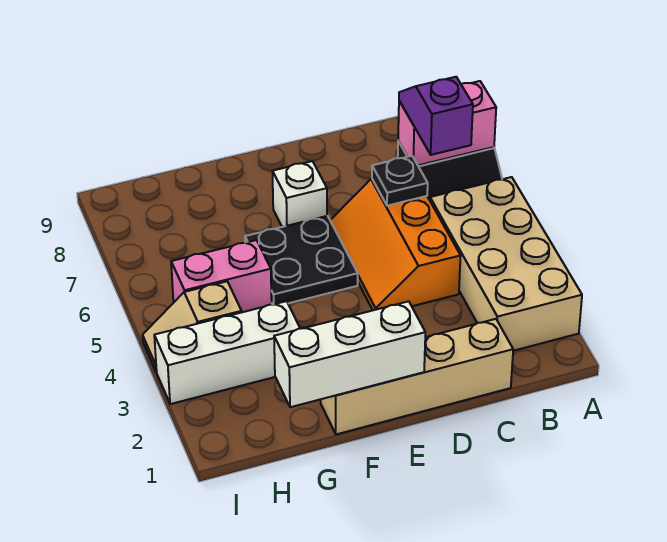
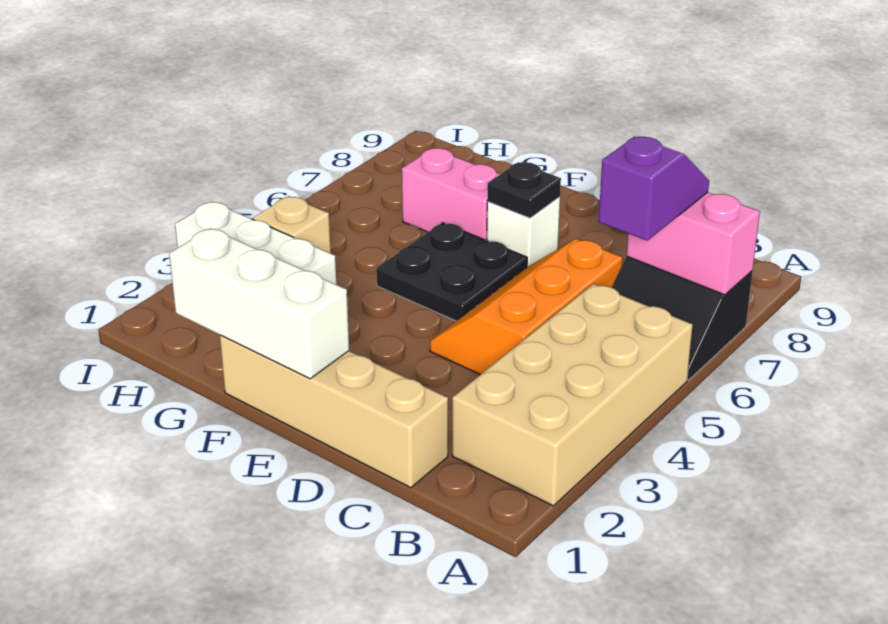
black plate C6 level 2 -> black plate E7 level 2
pink brick G5:H5 level 1 -> pink brick F7:G7 level 1

